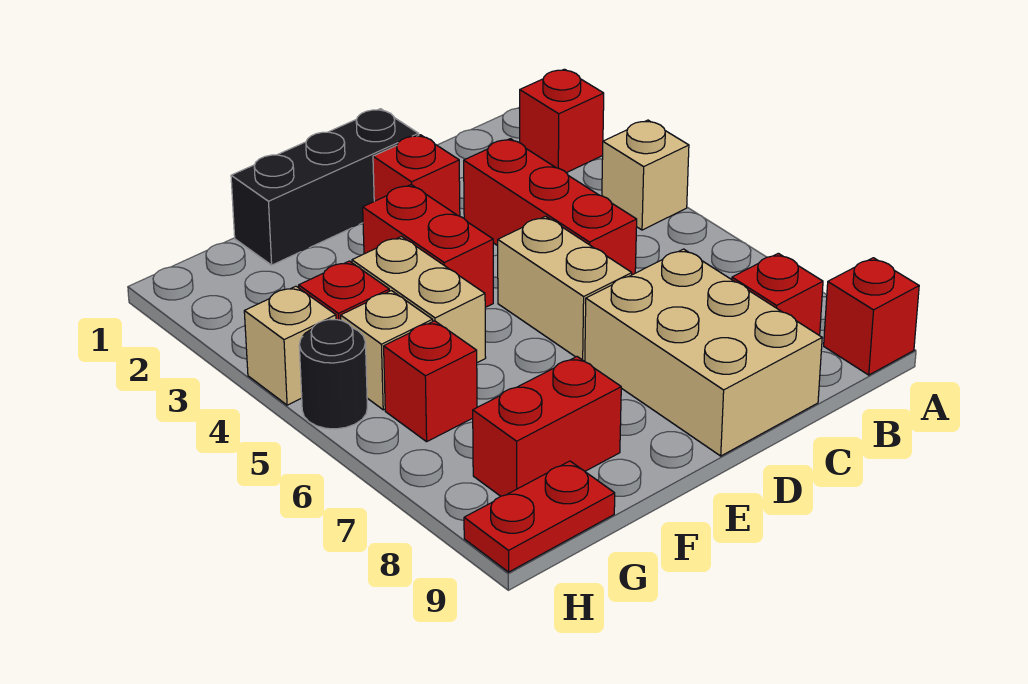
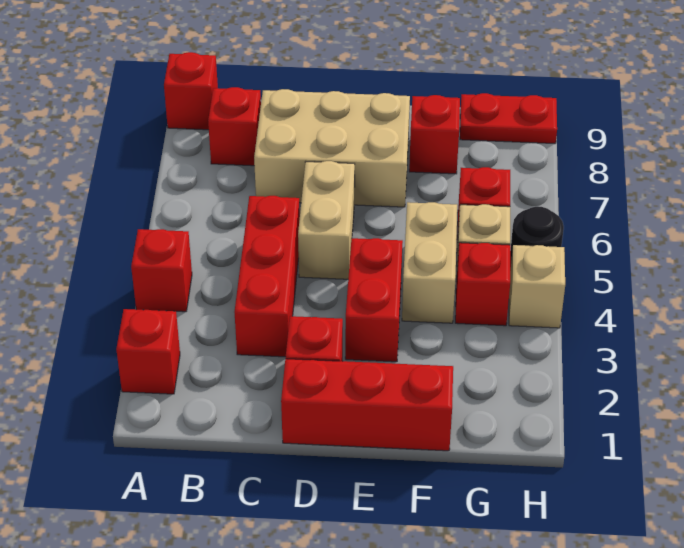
tan brick A4 level 1 -> red brick A4 level 1
tan brick C7:D9 level 1 -> tan brick C7:E8 level 1
black brick D1:F1 level 1 -> red brick D1:F1 level 1
red brick F8:G8 level 1 -> red brick F8 level 1

